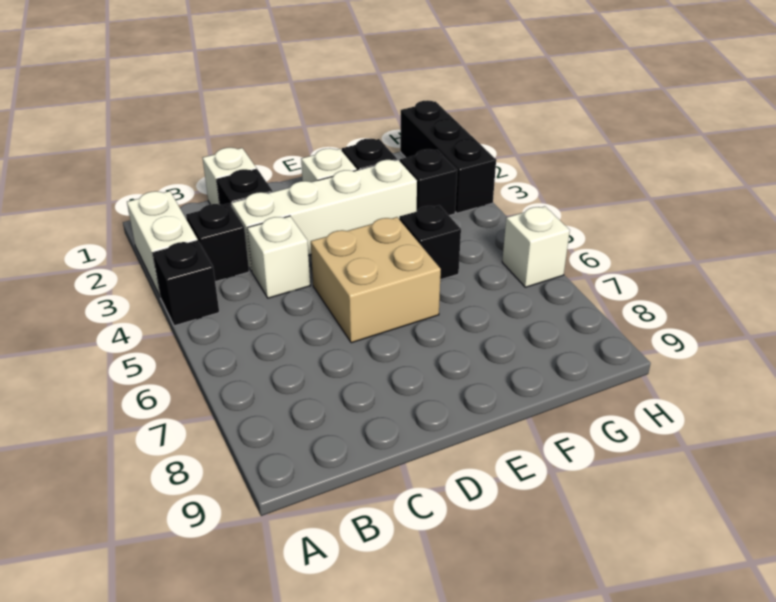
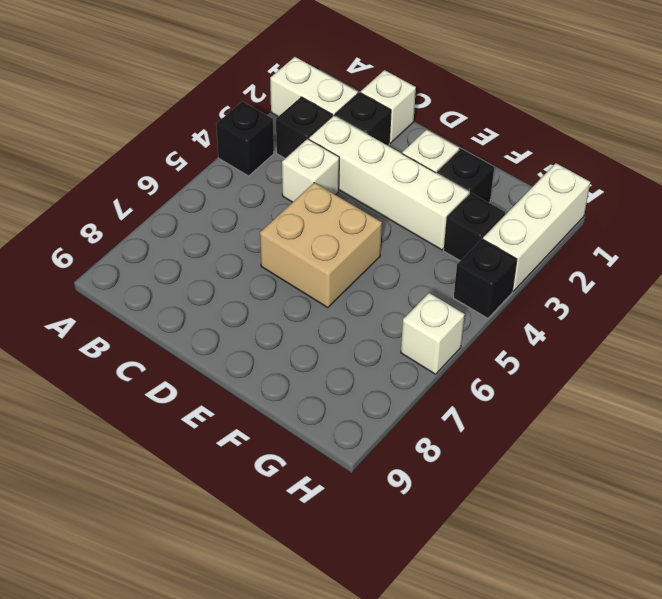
white brick A2:A3 level 1 -> white brick A2:B2 level 1
black brick F5 level 1 -> black brick H4 level 1
black brick H1:H3 level 1 -> white brick H1:H3 level 1

